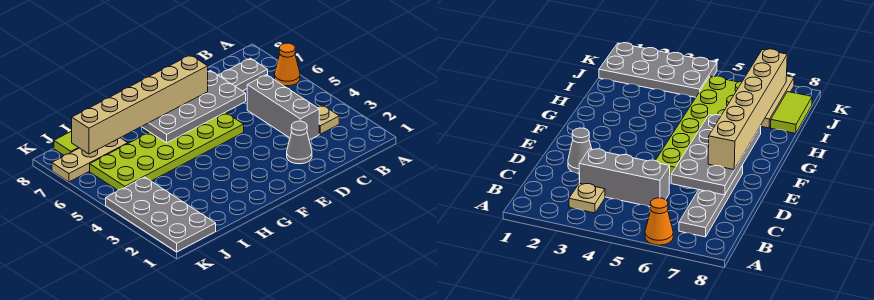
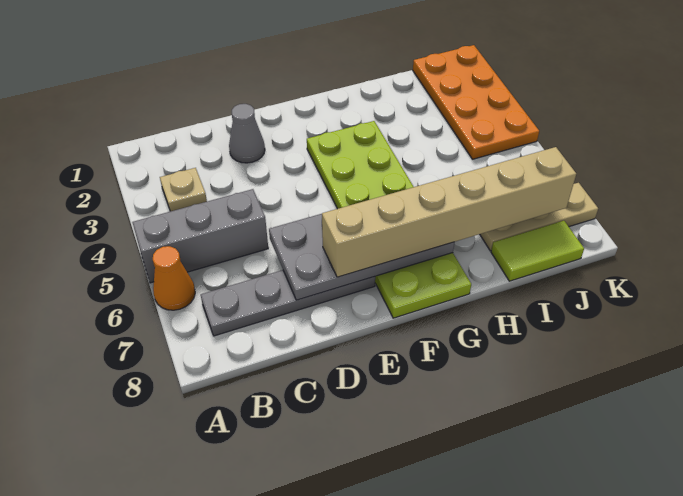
grey brick C3:C5 level 1 -> grey brick A5:C5 level 1
lime plate E5:J6 level 1 -> lime plate F3:G8 level 1
grey plate J1:K4 level 1 -> orange plate J1:K4 level 1

